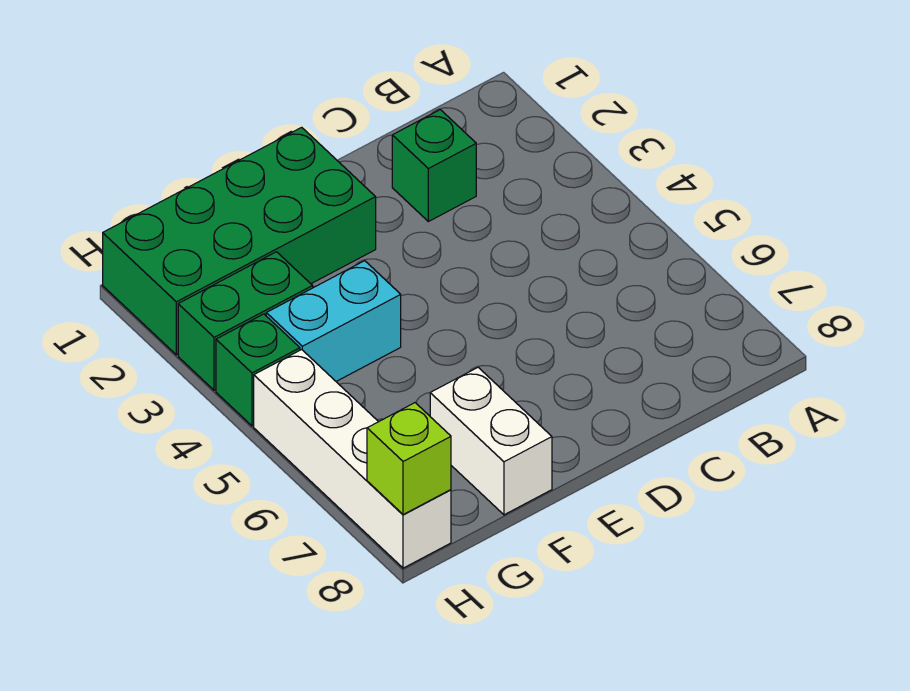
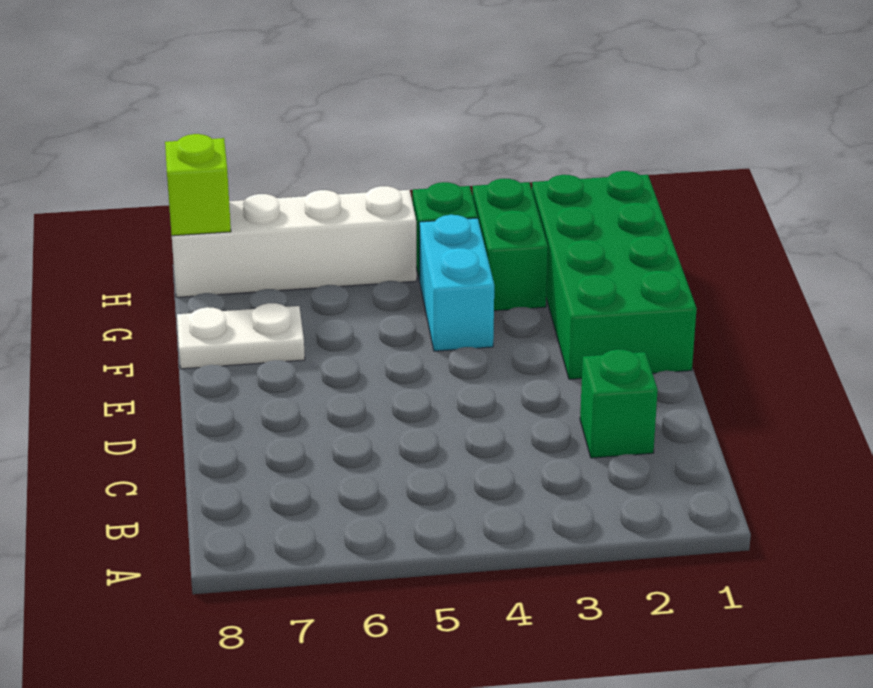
white brick F7:F8 level 1 -> white plate F7:F8 level 1

